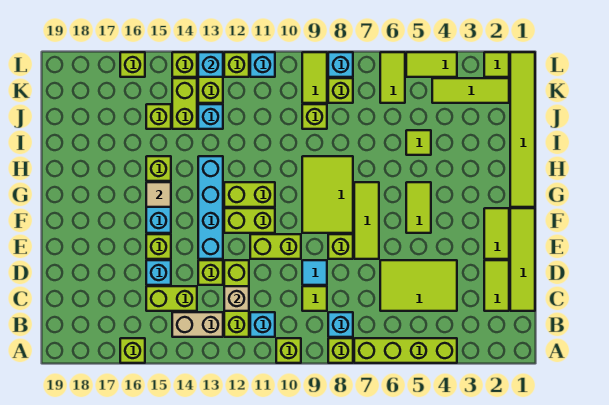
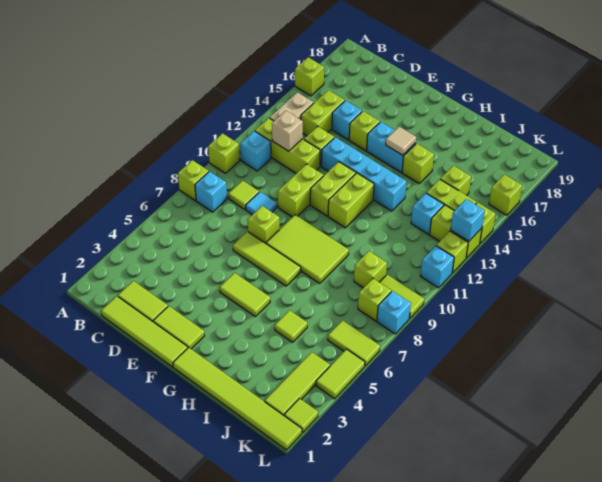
lime brick A4:A7 level 1 -> none
lime tile C4:D6 level 1 -> none

